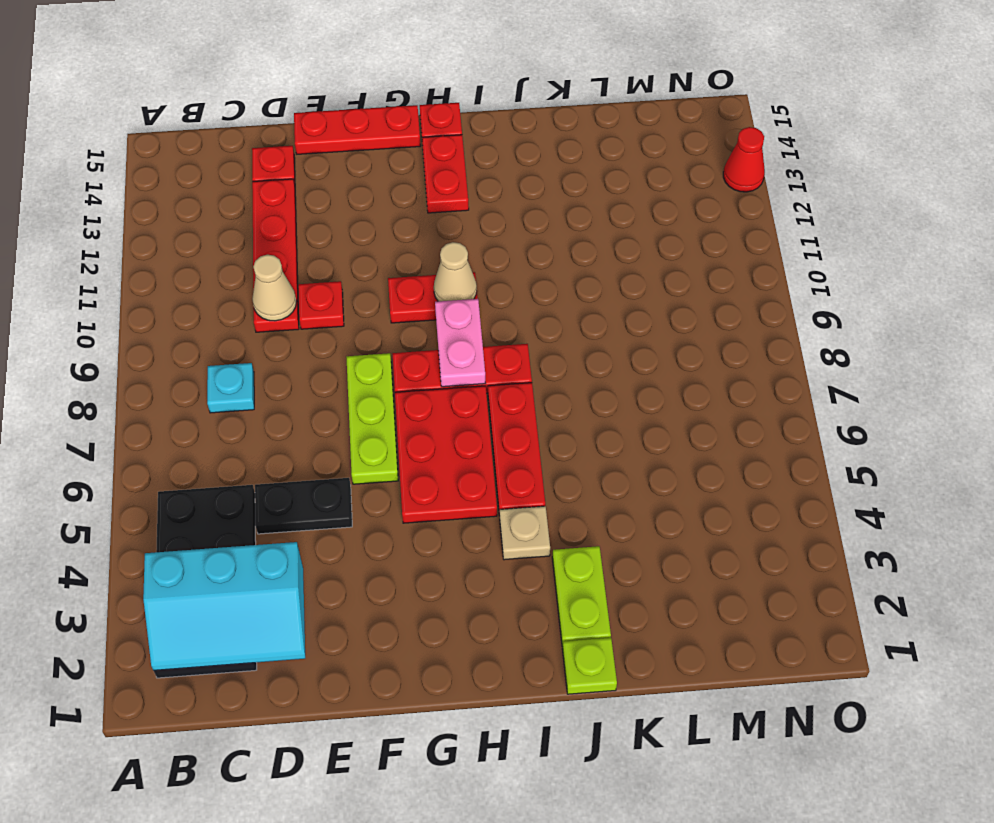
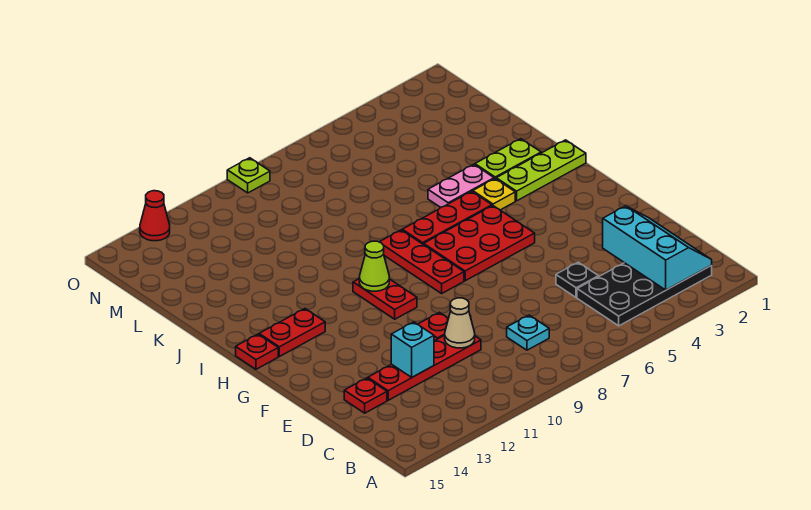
black plate D5:E5 level 1 -> black plate D5 level 1
none -> cyan brick D12 level 2
red plate E15:G15 level 1 -> none
lime plate F6:F8 level 1 -> lime plate I1:I3 level 1
pink plate H8:H9 level 2 -> pink plate J4:J5 level 1
tan cone H10 level 2 -> lime cone H10 level 2
tan plate I4 level 1 -> yellow plate I4 level 1
lime plate J1 level 1 -> lime plate O9 level 1

